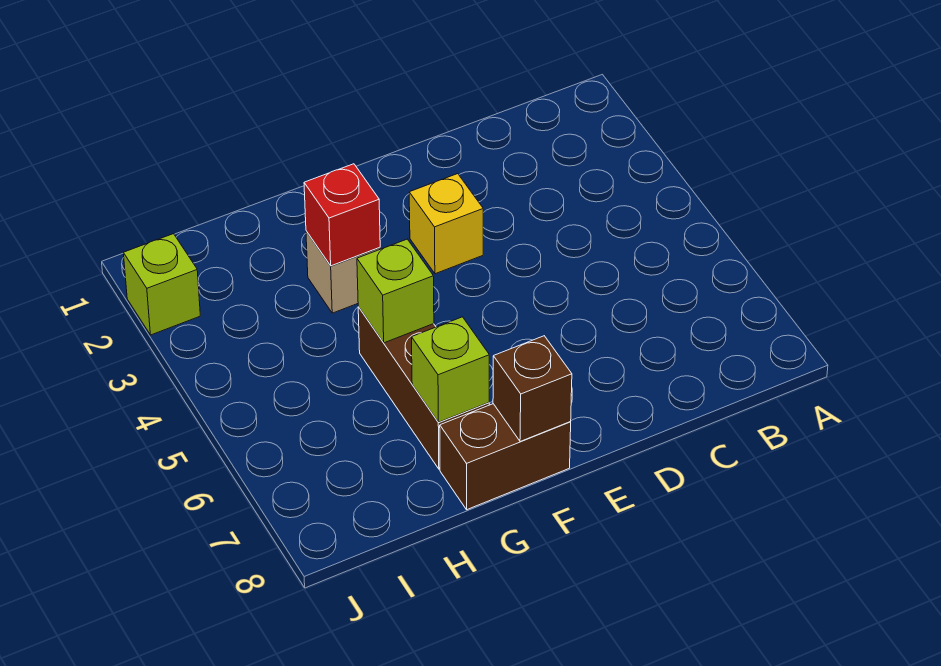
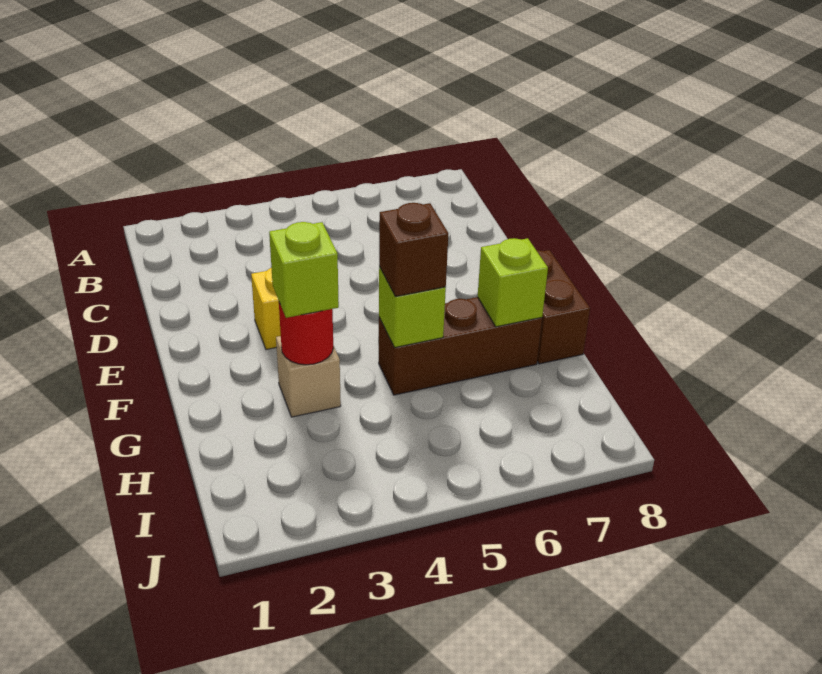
brown brick F8 level 2 -> brown brick G5 level 3
red brick G3 level 2 -> red round brick G3 level 2
lime brick J2 level 1 -> lime brick G3 level 3

